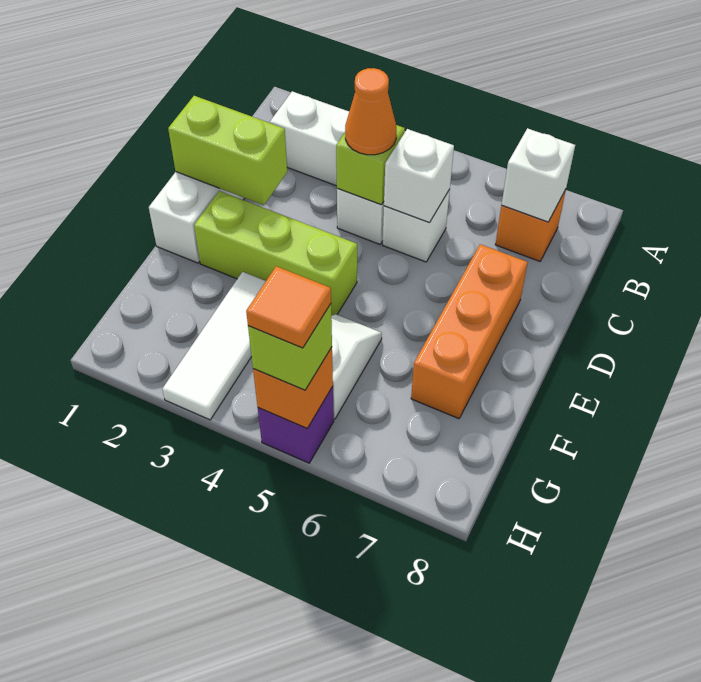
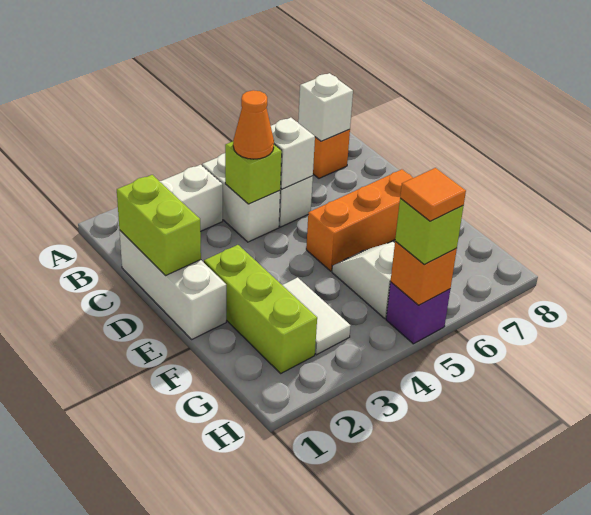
lime brick D1:D2 level 2 -> lime brick C1:D1 level 2
orange brick D7:F7 level 1 -> orange brick E5:E7 level 1
lime brick E2:E4 level 1 -> lime brick E2:G2 level 1
white tile F3:H3 level 1 -> white tile F3:G3 level 1

